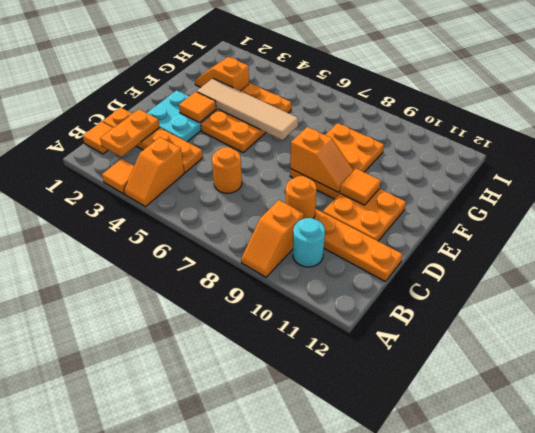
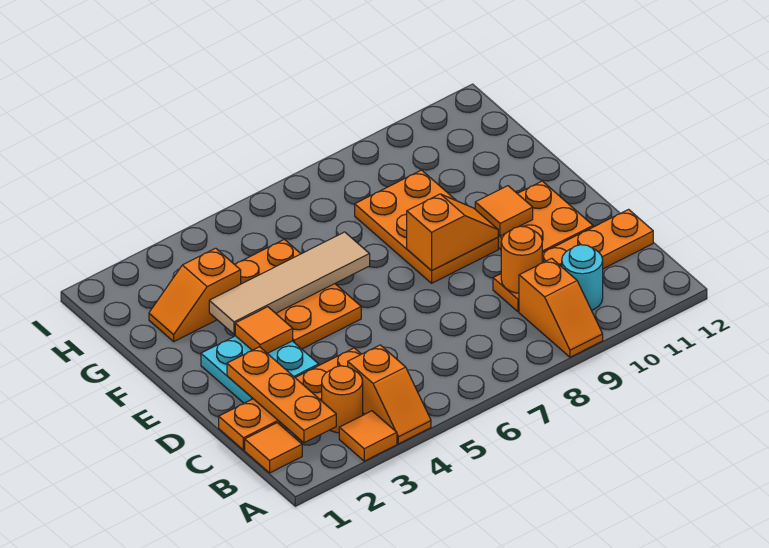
orange plate B2:C2 level 2 -> orange plate B2:D2 level 2
orange round brick C6 level 1 -> orange round brick B3 level 1

